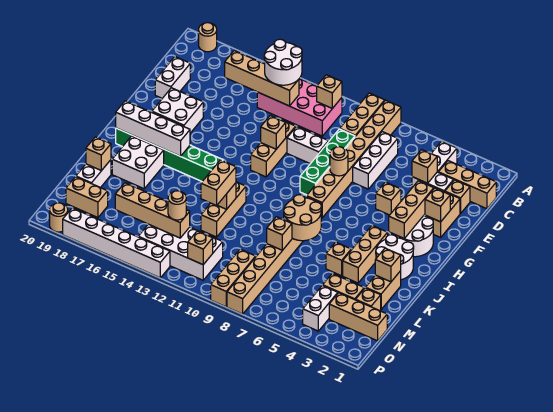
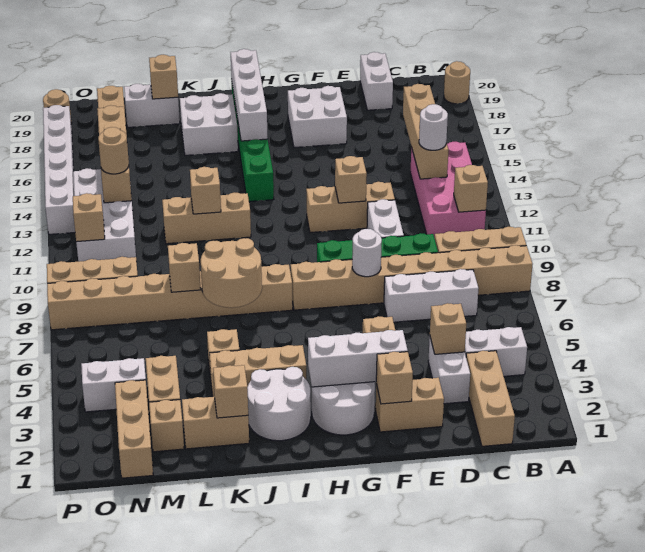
white round brick B13:C14 level 3 -> white round brick C13 level 3
tan brick D2 level 1 -> none
white brick D19:E19 level 1 -> white brick D19:D20 level 1
tan brick F3:H3 level 2 -> white brick F3:H3 level 2
tan round brick F8 level 2 -> white round brick F8 level 2
tan brick K12:L12 level 3 -> none

